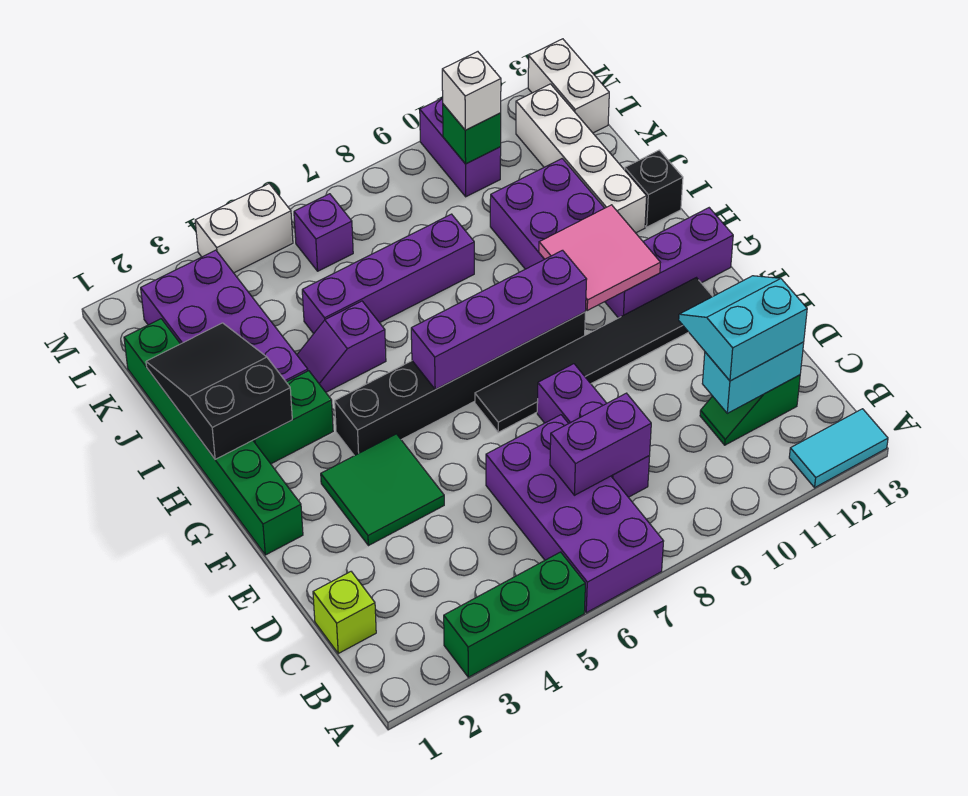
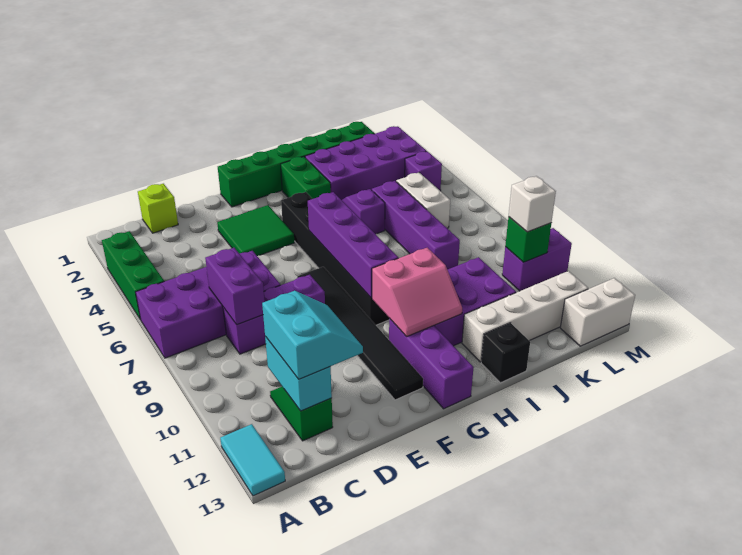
pink tile G10:H11 level 2 -> pink slope G10:H11 level 2 top 10
black slope H1:J2 level 2 top H -> none
purple brick L6 level 1 -> purple brick L4 level 1
white brick M4:M5 level 1 -> white brick K5:K6 level 1

